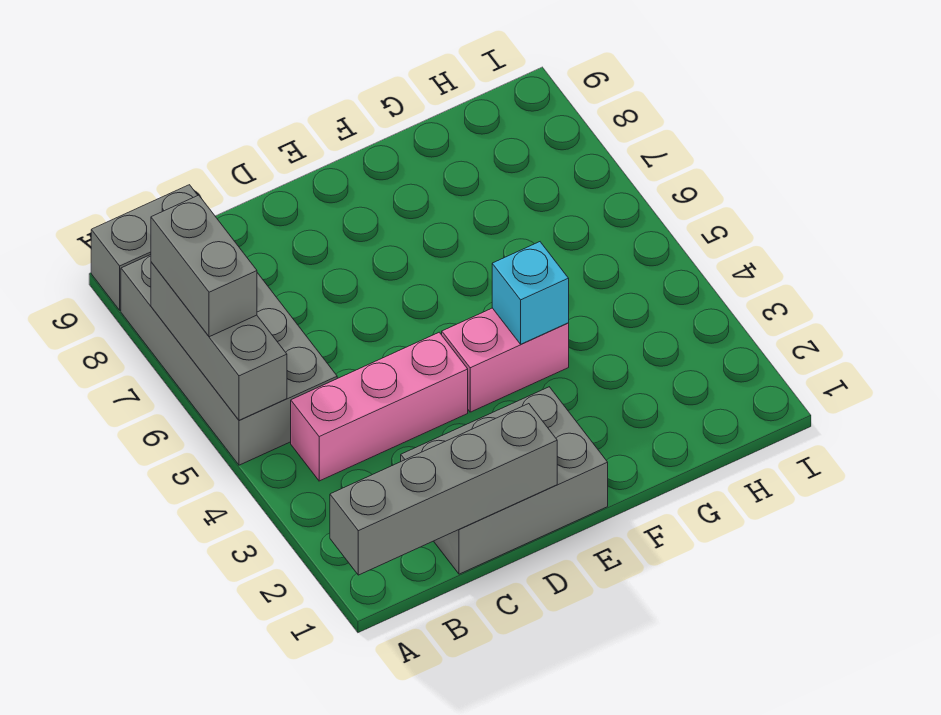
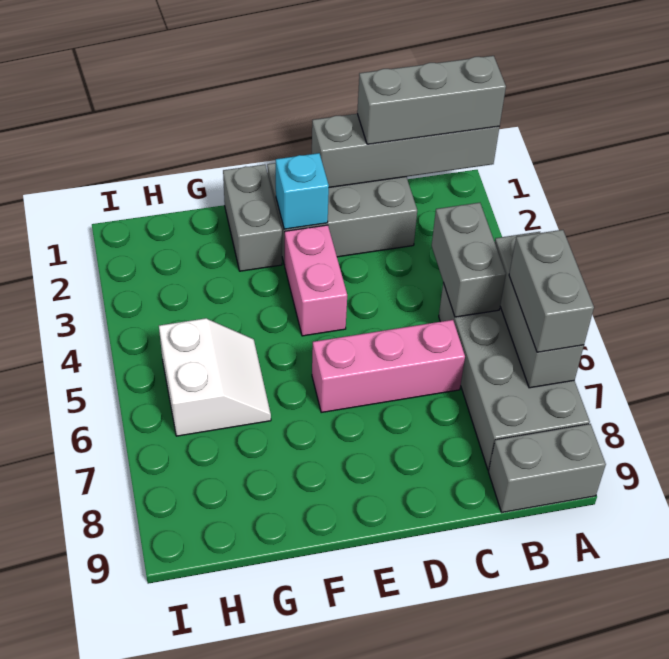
none -> grey brick A1:C1 level 3
pink brick B4:D4 level 1 -> pink brick C6:E6 level 1
none -> grey brick B4:B5 level 2
pink brick E4:F4 level 1 -> pink brick E3:E4 level 1
none -> grey brick F1:F2 level 1
cyan brick F4 level 2 -> cyan brick E2 level 2
none -> white slope G5:H6 level 1 top H

